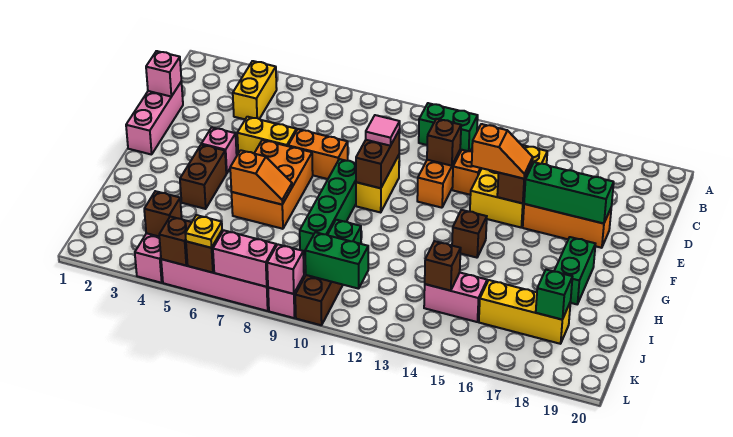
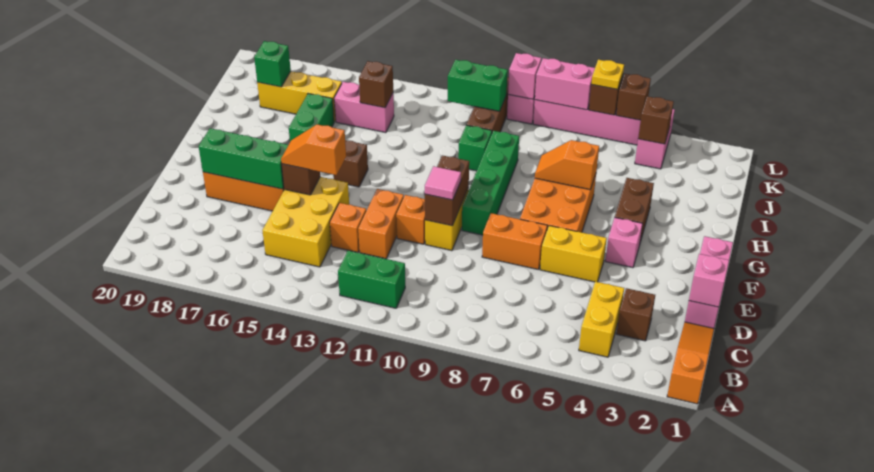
none -> orange slope A1:C1 level 1 top A
brown brick D12 level 2 -> brown brick C3 level 1
none -> orange brick E11 level 1
green brick G18:H18 level 1 -> green brick H16:I16 level 1

